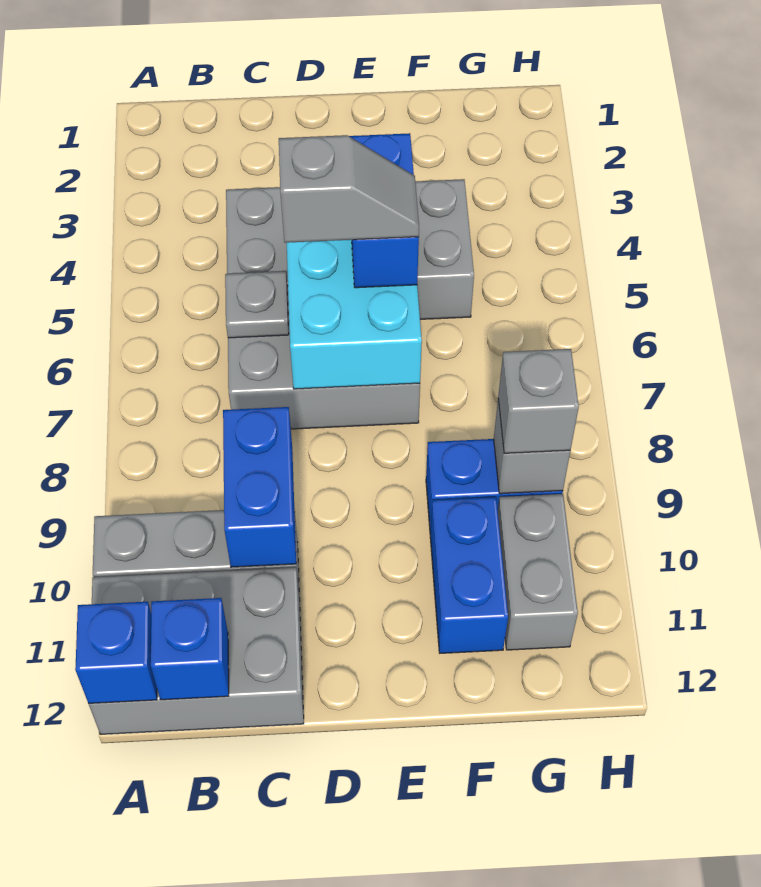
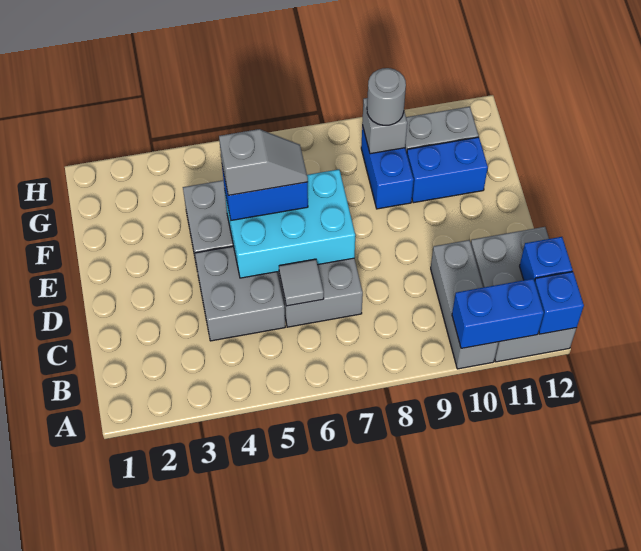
grey plate C6 level 2 -> grey tile C6 level 2
blue brick C9:C10 level 2 -> blue brick A10:A11 level 2
grey slope D6:E6 level 4 top D -> grey slope E5:E6 level 4 top 5
grey brick G9 level 3 -> grey round brick G9 level 3

